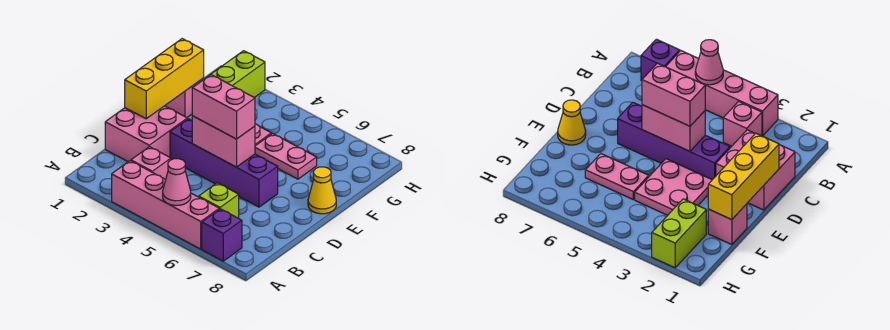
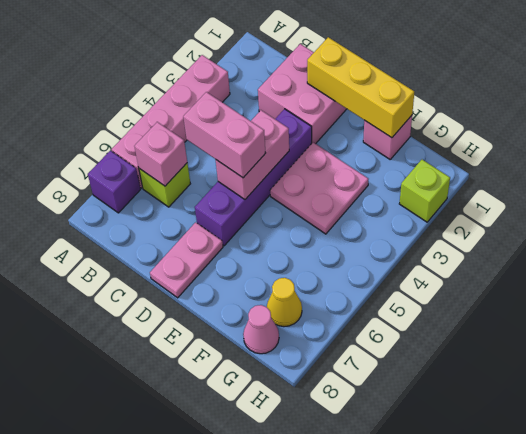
pink cone A5 level 2 -> pink cone G8 level 1
pink brick B3 level 1 -> pink brick B6 level 2
pink brick D4:D5 level 3 -> pink brick C5:D5 level 3
yellow cone E8 level 1 -> yellow cone G7 level 1
pink plate F5:F6 level 1 -> pink plate D7:D8 level 1
lime brick G2:H2 level 1 -> lime brick H2 level 1

